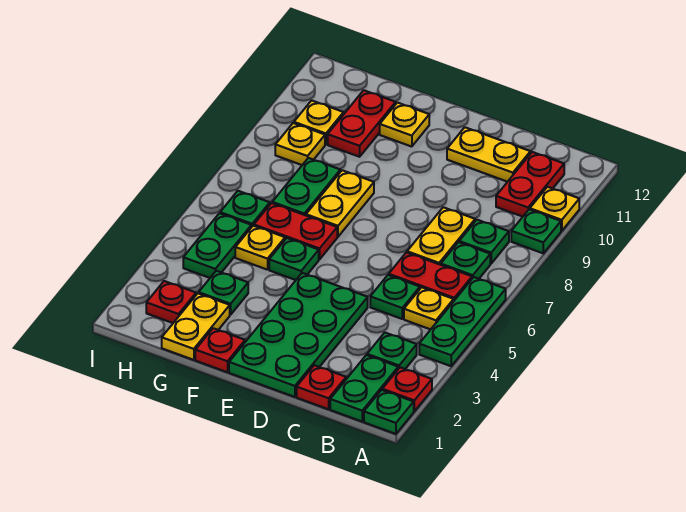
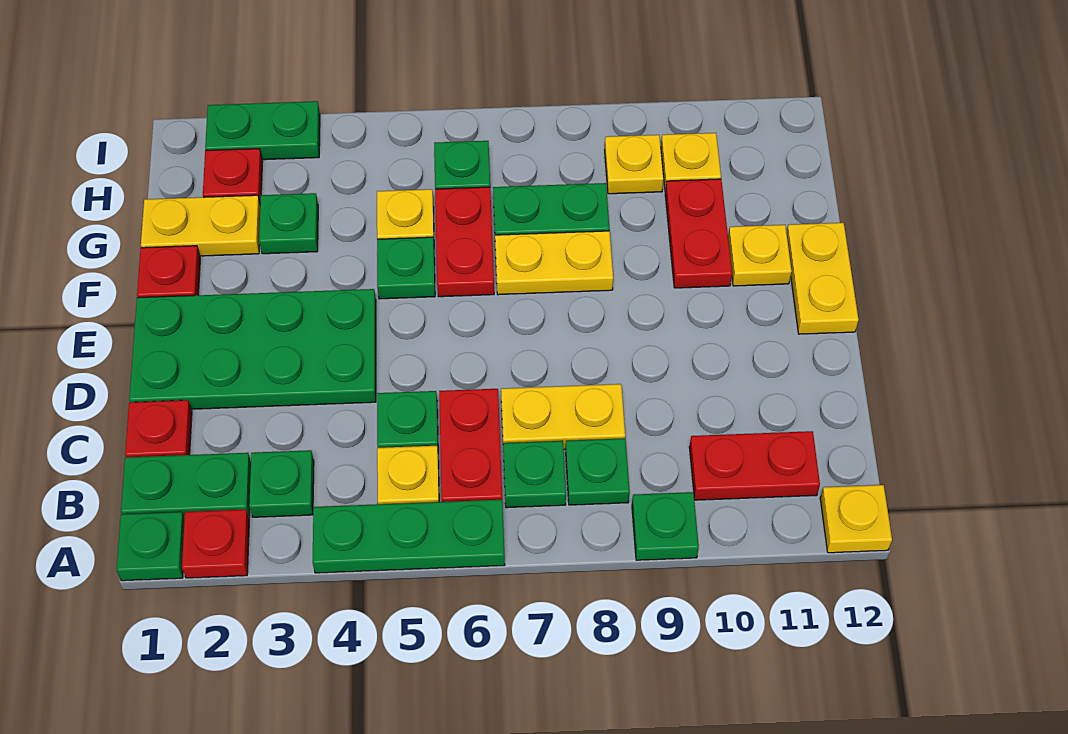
yellow plate A10 level 1 -> yellow plate A12 level 1
yellow plate C11:D11 level 1 -> yellow plate E12:F12 level 1
red plate G10:G11 level 1 -> red plate F10:G10 level 1
green plate H4:H5 level 1 -> green plate I2:I3 level 1

